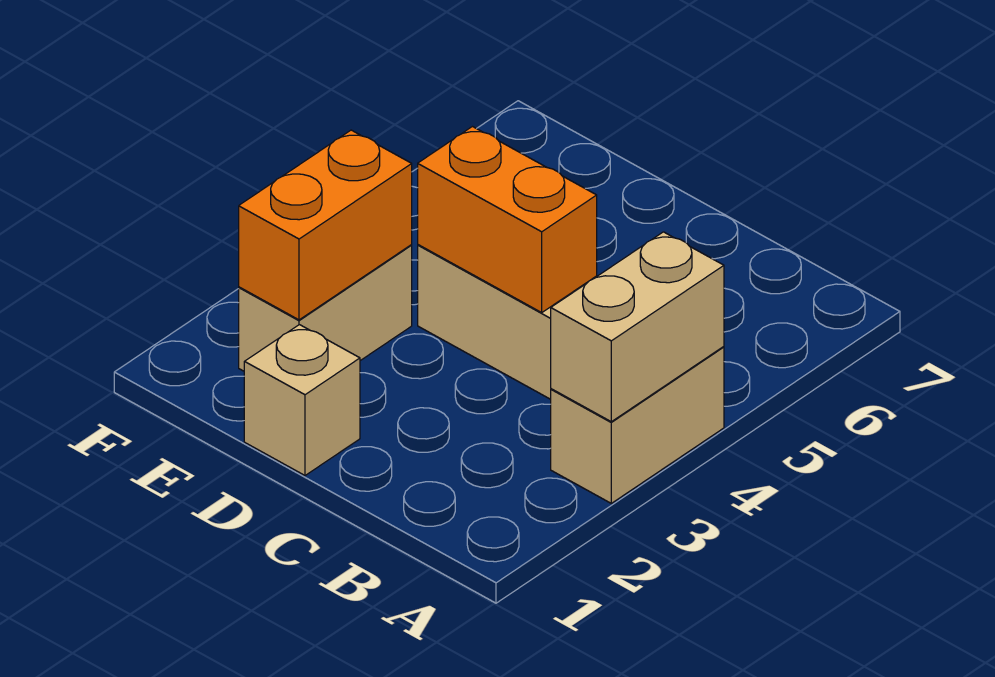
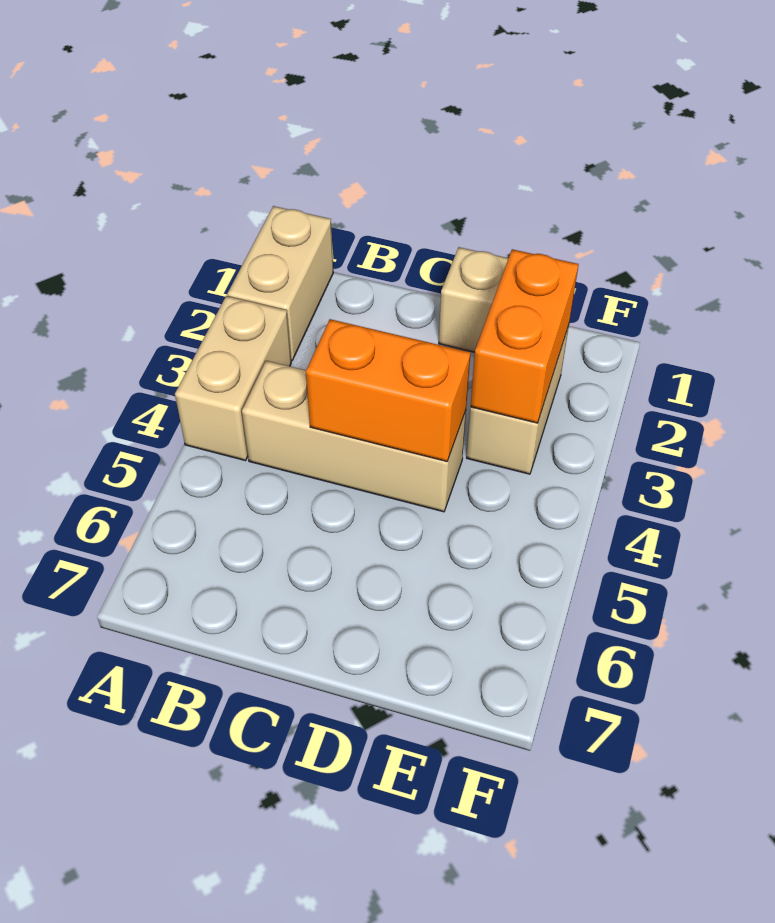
tan brick A3:A4 level 2 -> tan brick A1:A2 level 1

